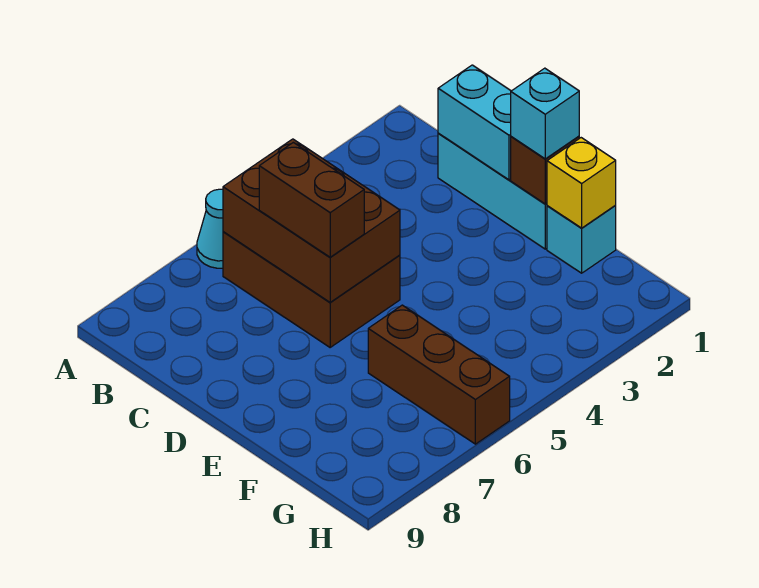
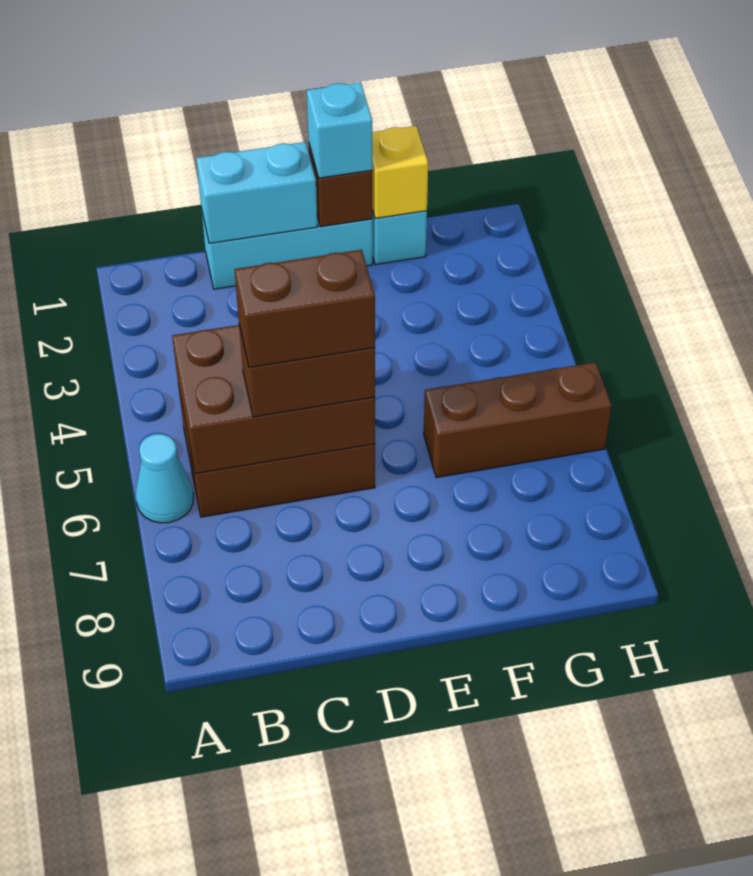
none -> brown brick C6:D6 level 4

